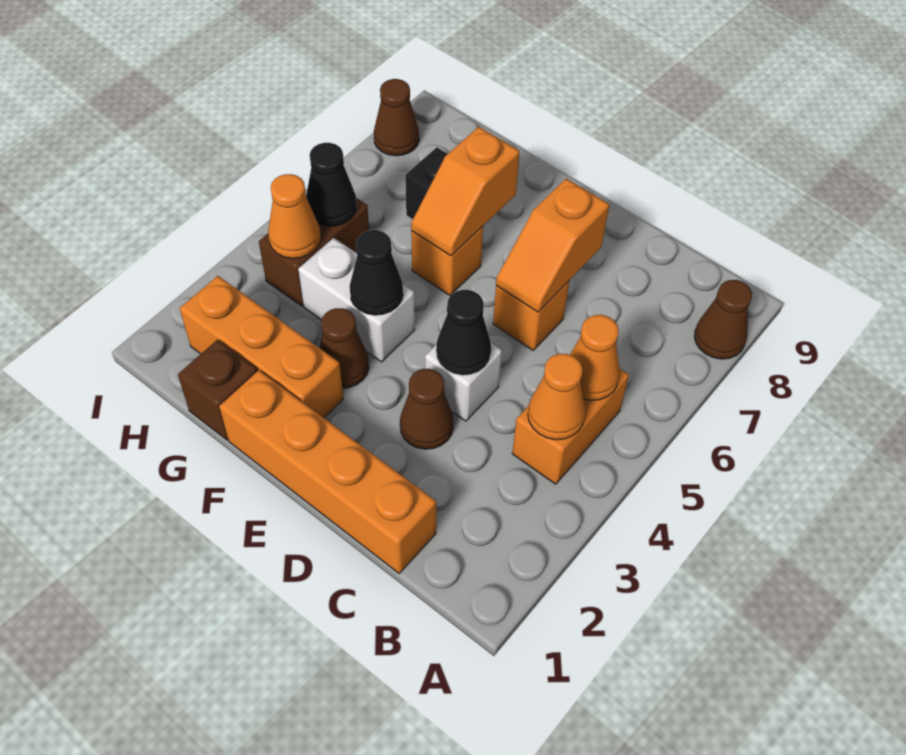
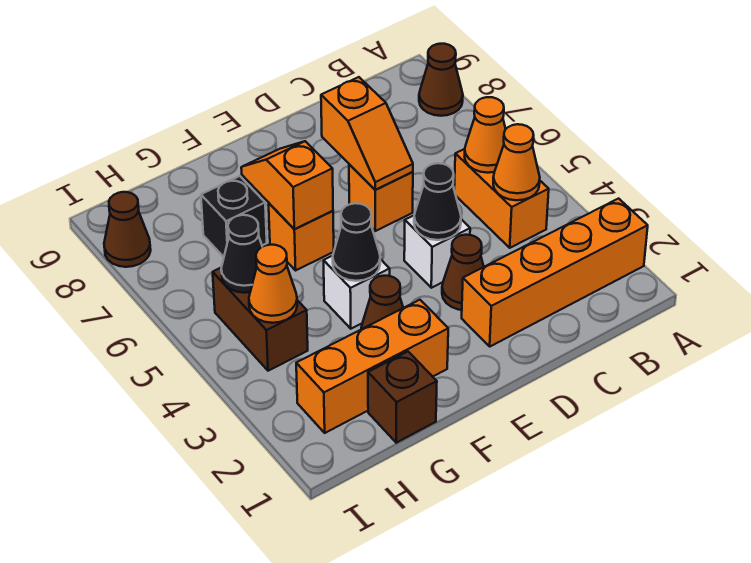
orange brick C1:F1 level 1 -> orange brick A2:D2 level 1
white brick F4:G4 level 1 -> white brick F4 level 1
orange slope F6:F7 level 2 top 7 -> orange slope F6:F7 level 2 top 6

